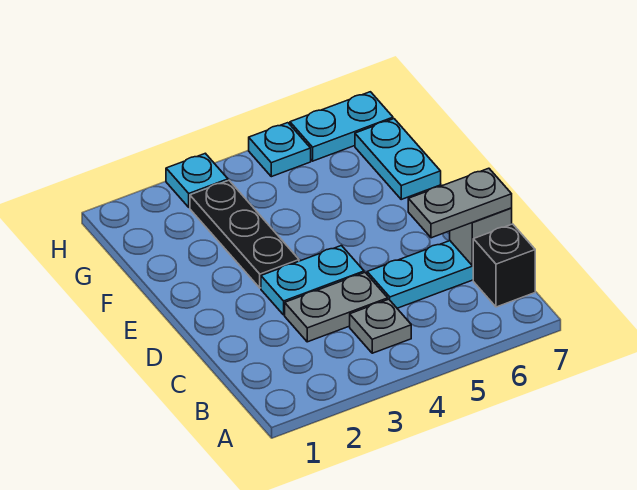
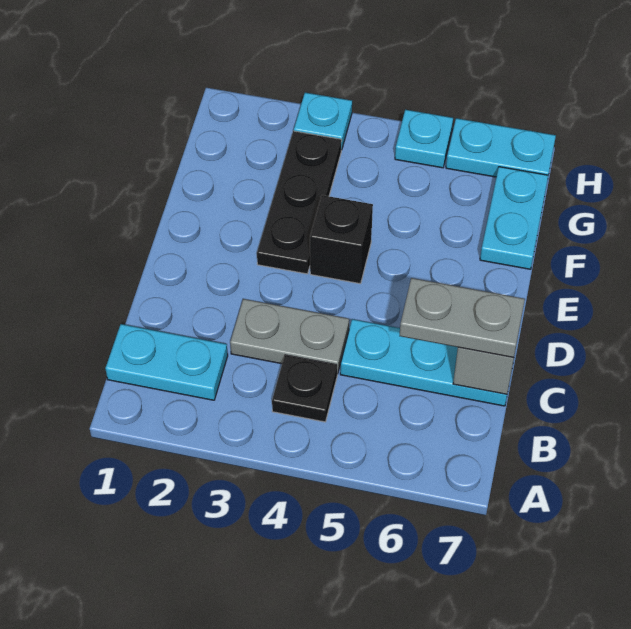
grey plate B4 level 1 -> black plate B4 level 1
black brick B7 level 1 -> black brick E4 level 1
cyan plate D3:D4 level 1 -> cyan plate B1:B2 level 1

